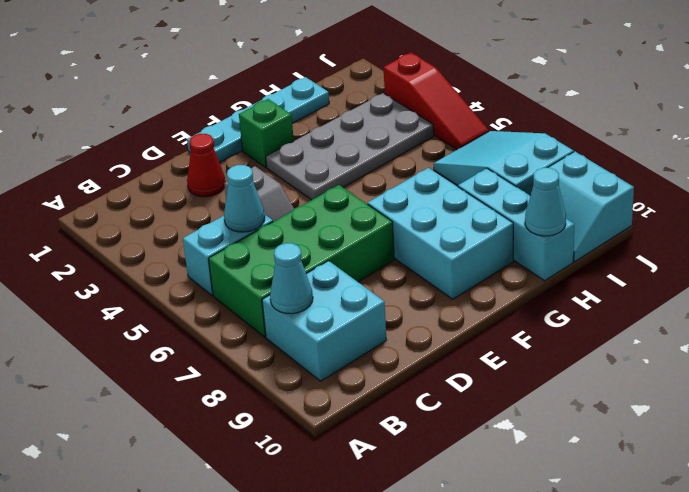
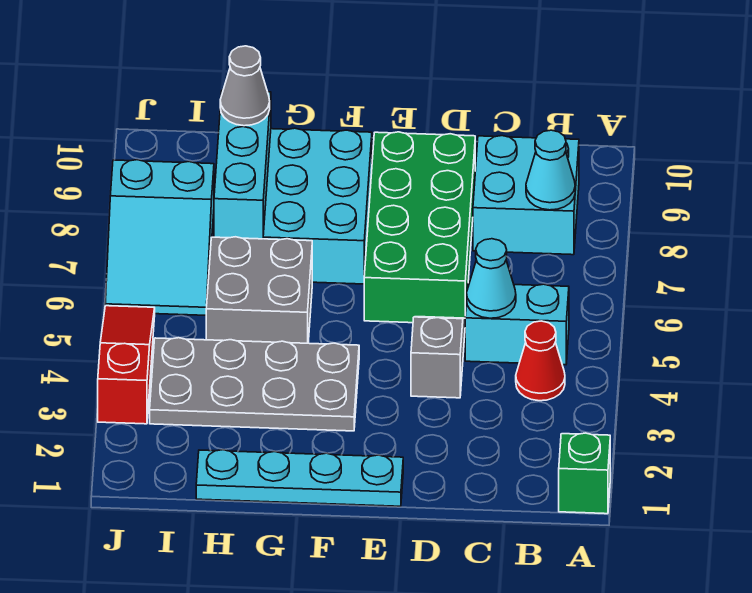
green brick B6:E7 level 1 -> green brick D6:E9 level 1
red cone D2 level 1 -> red cone B4 level 1
green brick F2 level 1 -> green brick A1 level 1
none -> grey brick G5:H6 level 1
cyan cone H10 level 2 -> grey cone H10 level 2
cyan slope I9:J10 level 1 top J -> none

